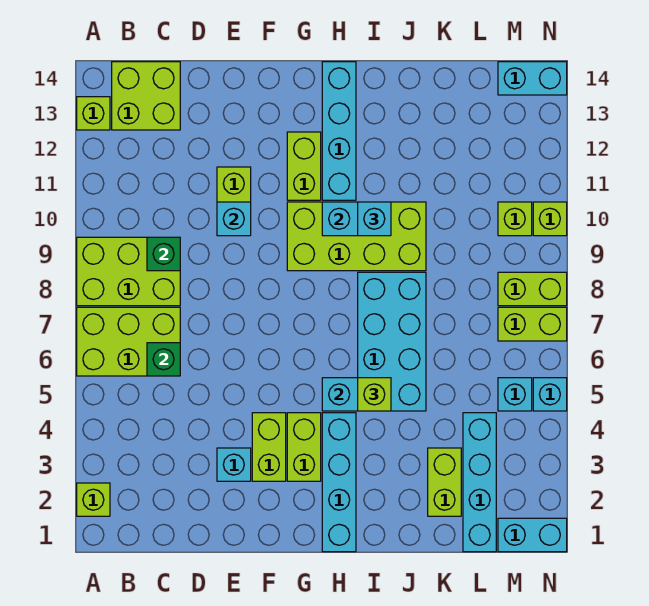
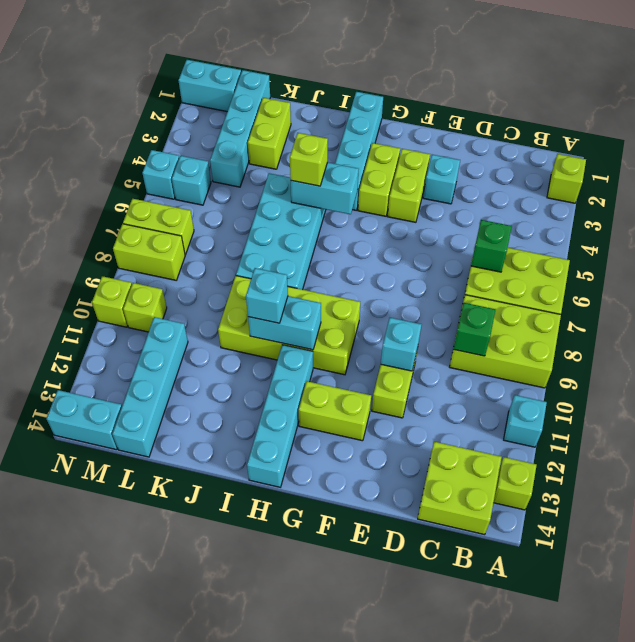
none -> cyan brick A11 level 1
lime brick G11:G12 level 1 -> lime brick F12:G12 level 1
none -> cyan brick L11:L14 level 1

